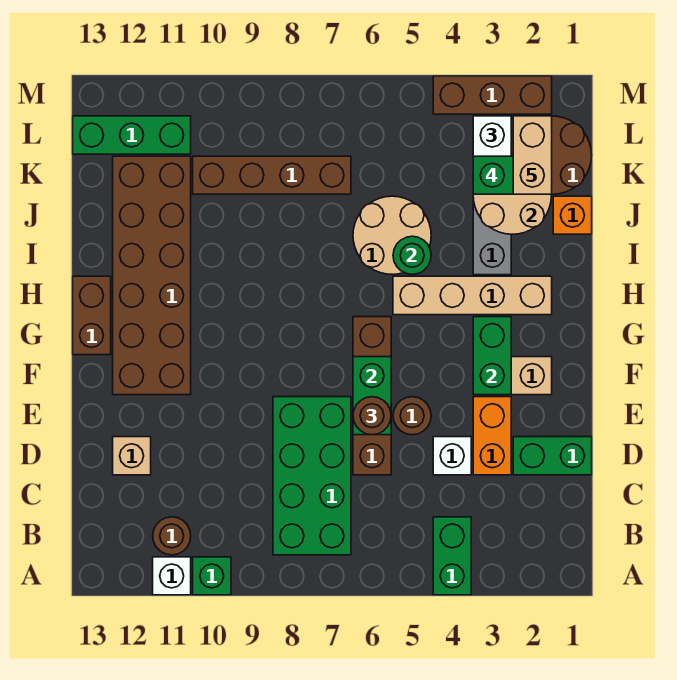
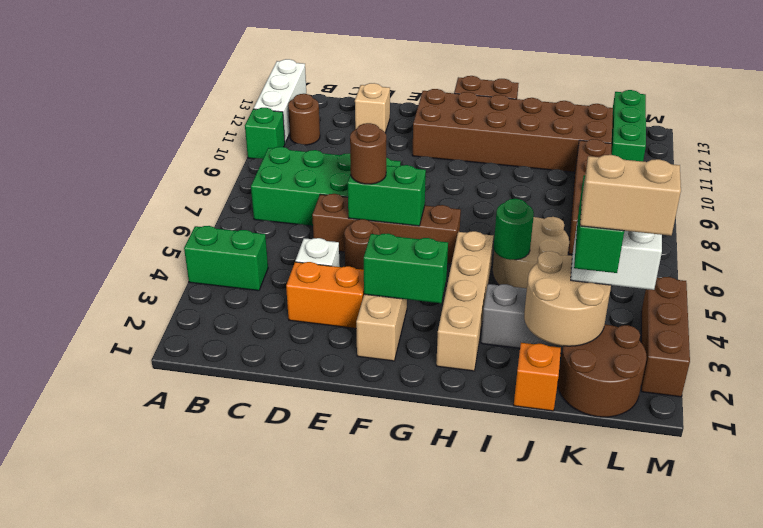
white brick A11 level 1 -> white brick A11:A13 level 1
green brick D1:D2 level 1 -> none

